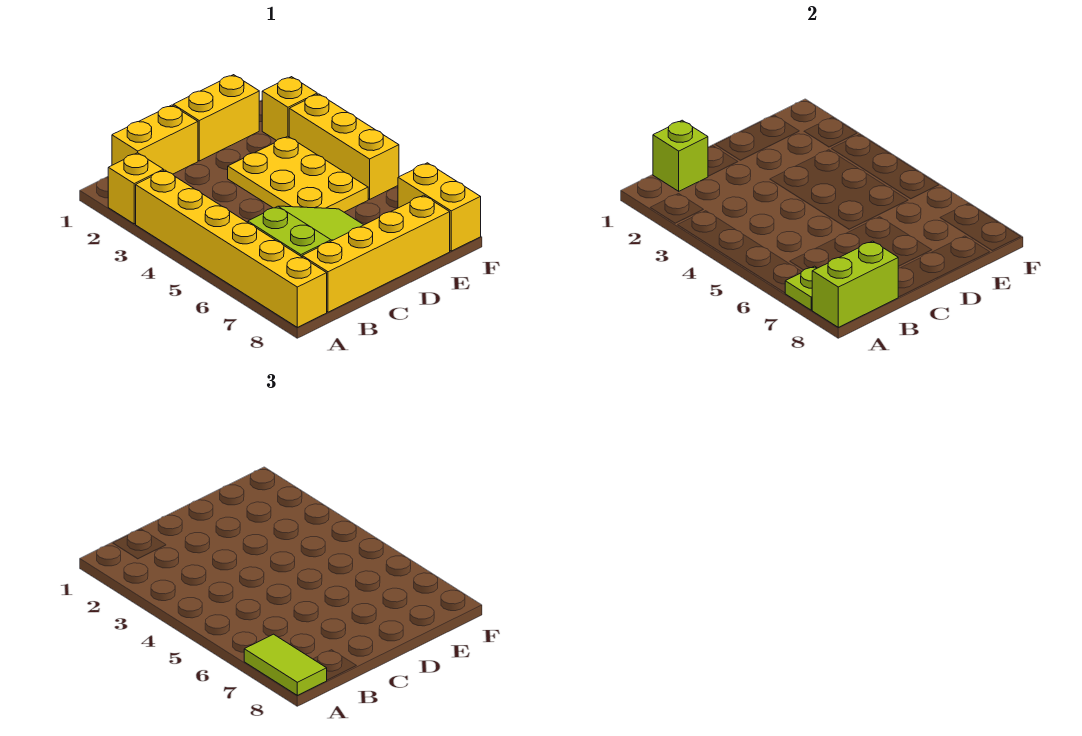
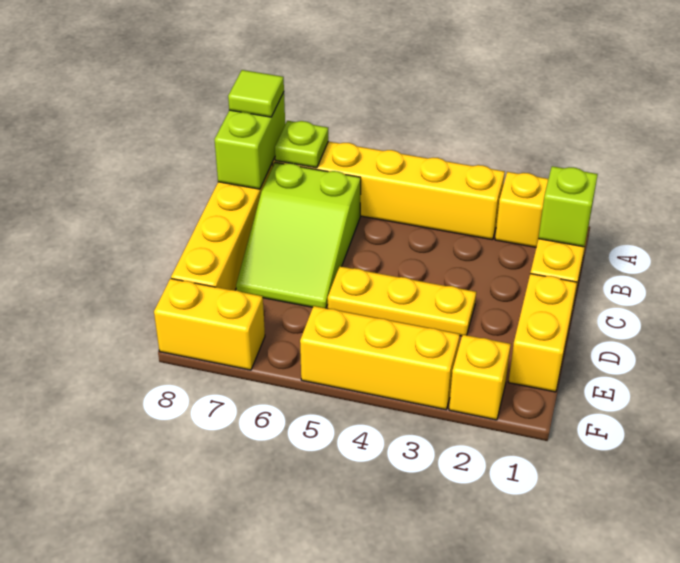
lime tile A7:A8 level 3 -> lime tile A8 level 3
yellow plate D3:E5 level 1 -> yellow plate D3:D5 level 1

